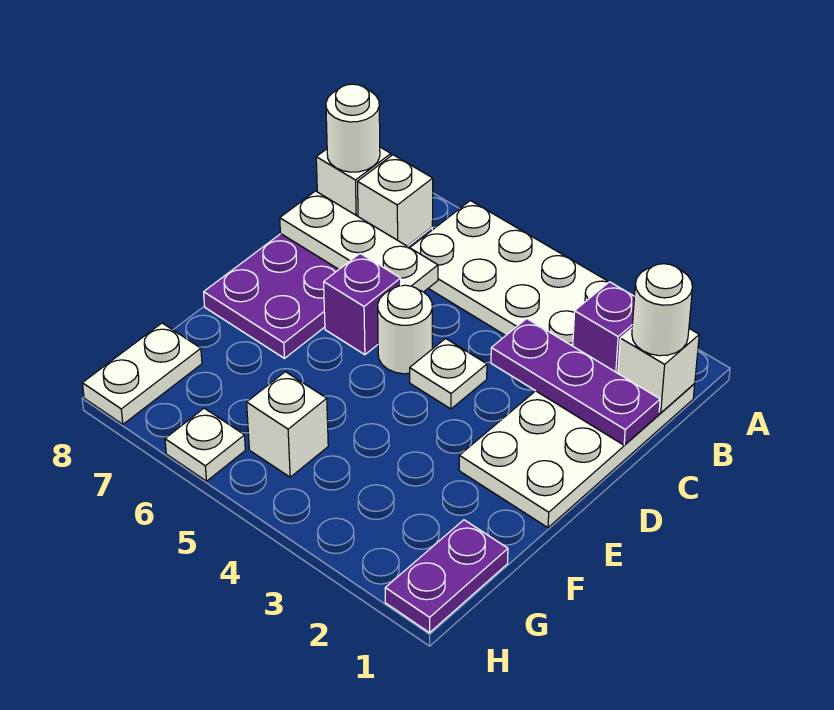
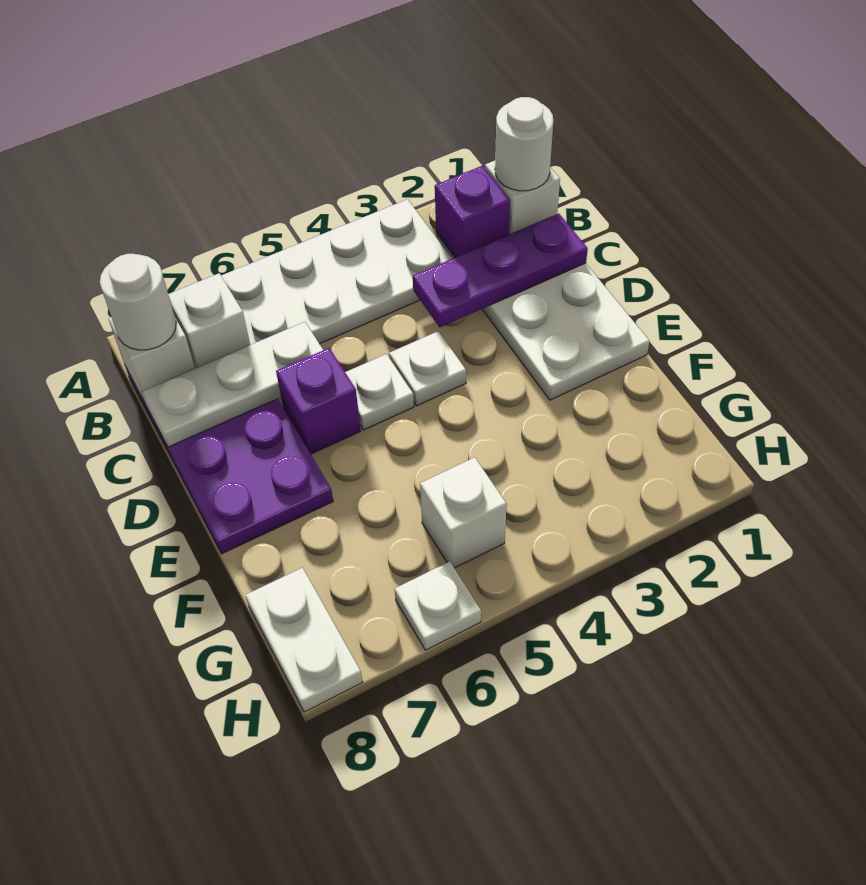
white round brick D5 level 1 -> white plate D5 level 1
purple plate G1:H1 level 1 -> none

